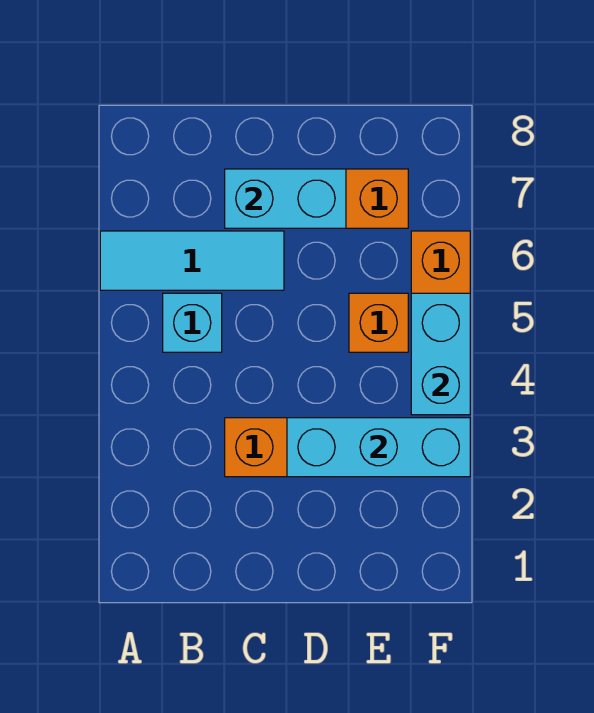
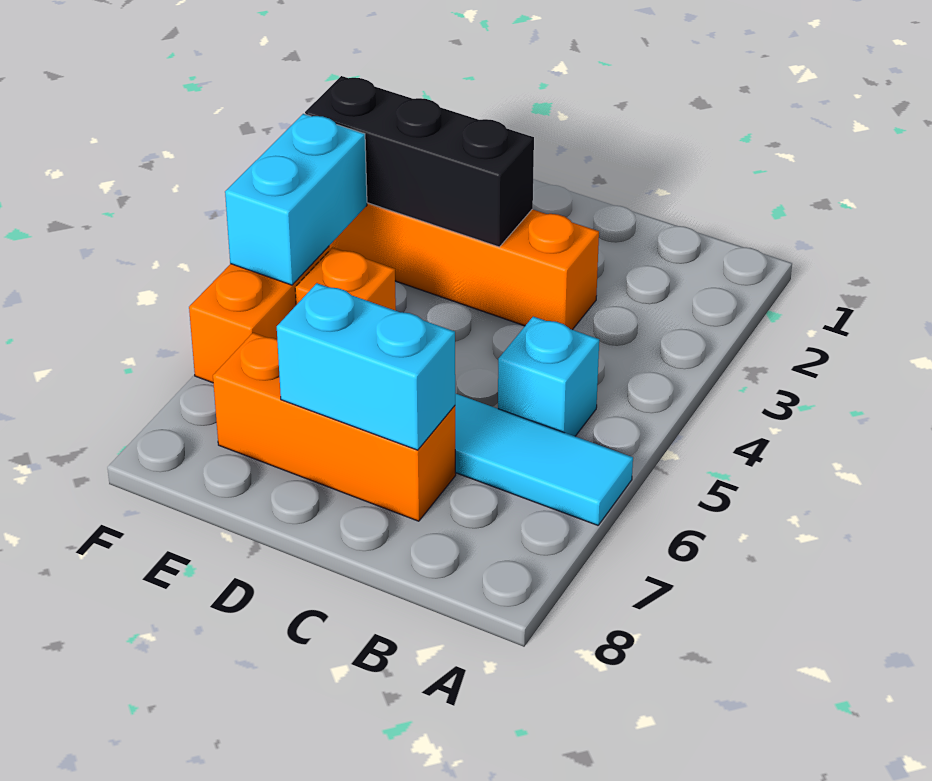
cyan brick D3:F3 level 2 -> black brick D3:F3 level 2

